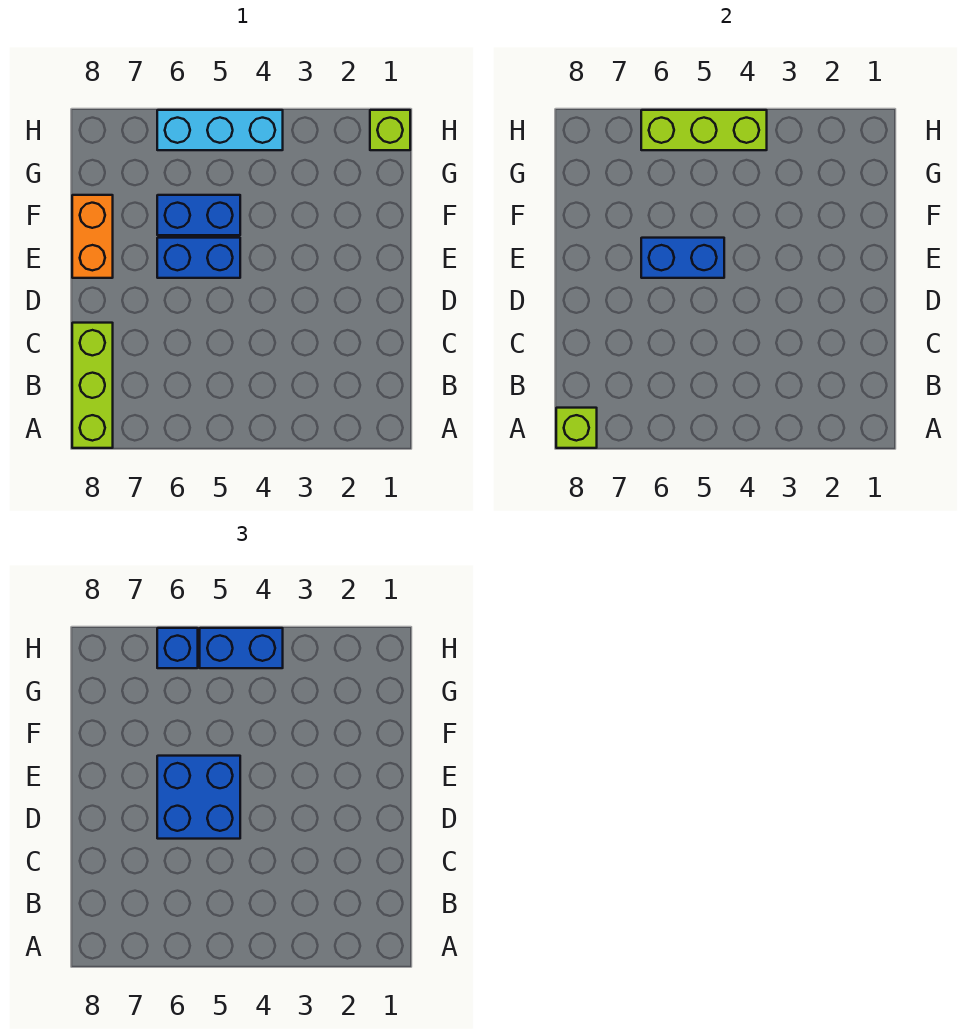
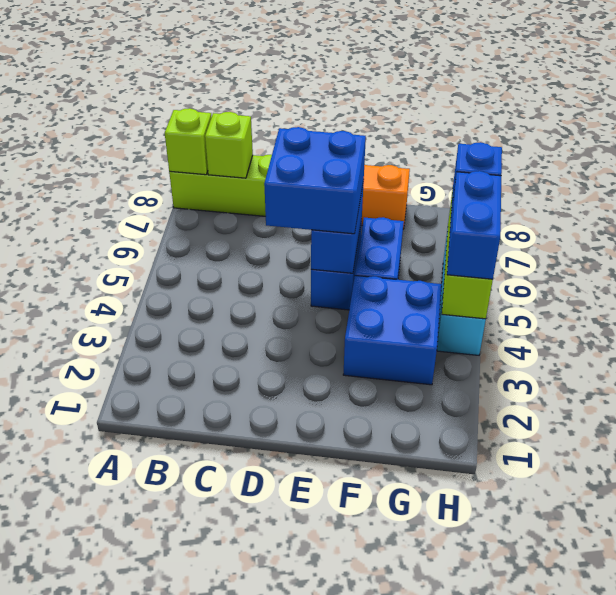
none -> blue brick F3:G4 level 1
lime brick H1 level 1 -> lime brick B8 level 2

